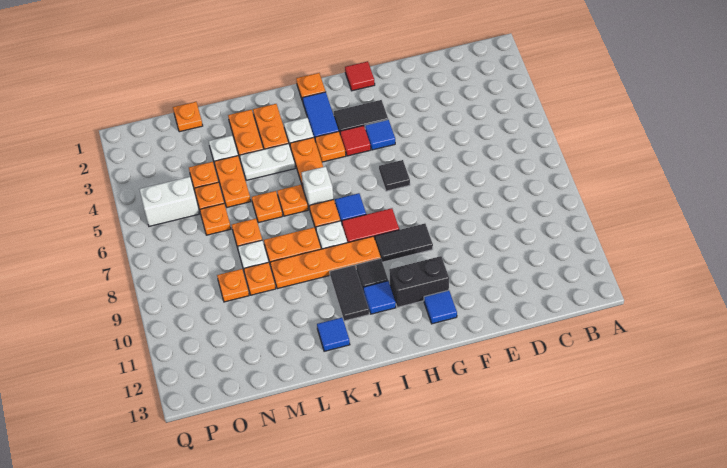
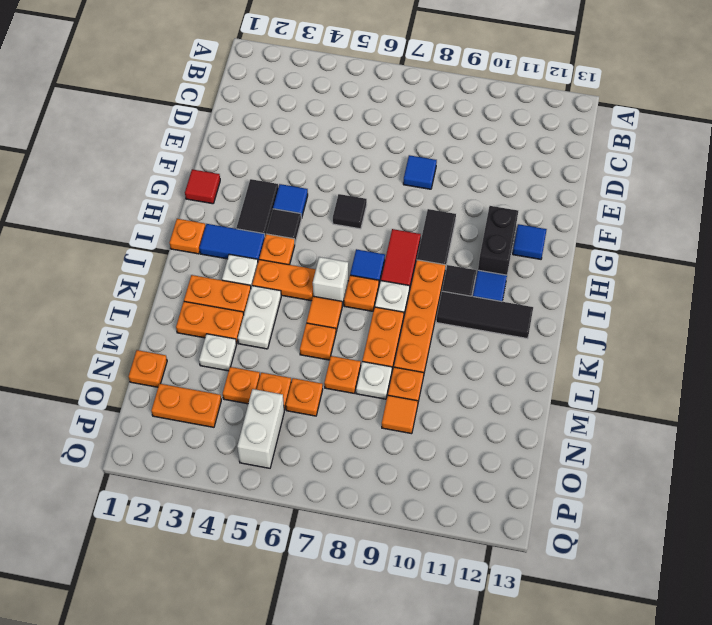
red tile H4 level 1 -> black tile H4 level 1
black tile J10:J11 level 1 -> black tile J10:J12 level 1
orange plate K6 level 1 -> orange tile K6 level 1
blue tile K12 level 1 -> blue tile E8 level 1
orange plate M4:M5 level 1 -> orange plate O2:O3 level 1
orange plate N9 level 1 -> orange tile N9 level 1

